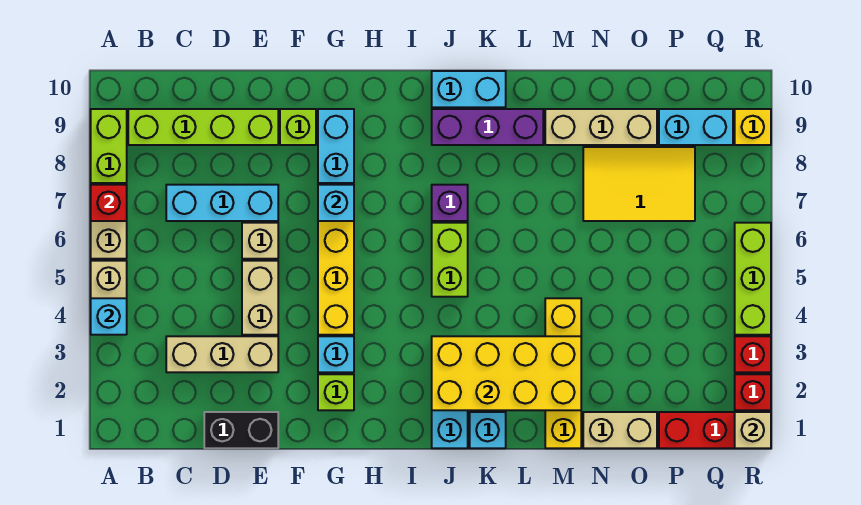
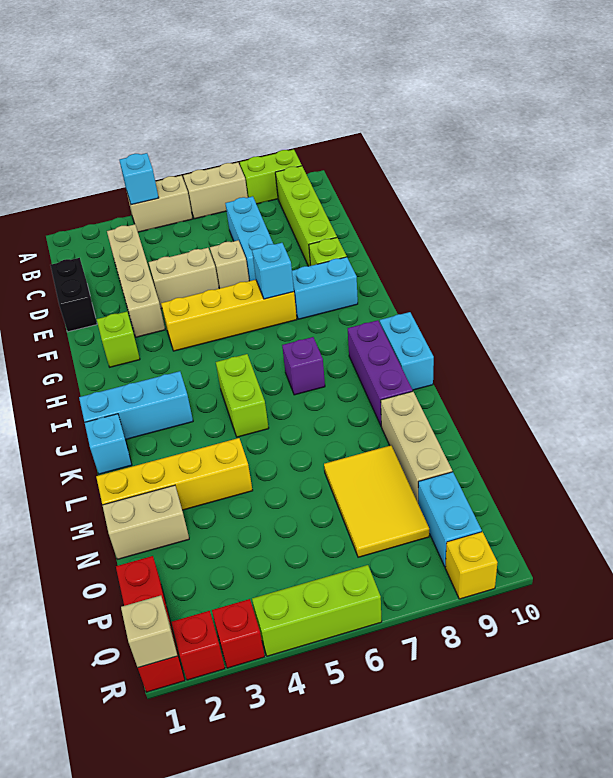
red brick A7 level 2 -> none
tan brick C3:E3 level 1 -> tan brick C3:F3 level 1
cyan brick G3 level 1 -> none
yellow brick J2:M3 level 2 -> none
lime brick J5:J6 level 1 -> lime brick J5:K5 level 1
tan brick N1:O1 level 1 -> tan brick N1:N2 level 1

